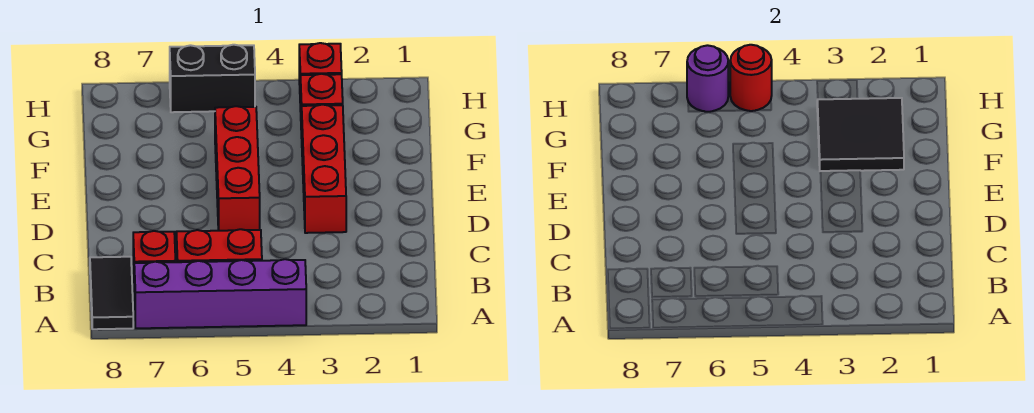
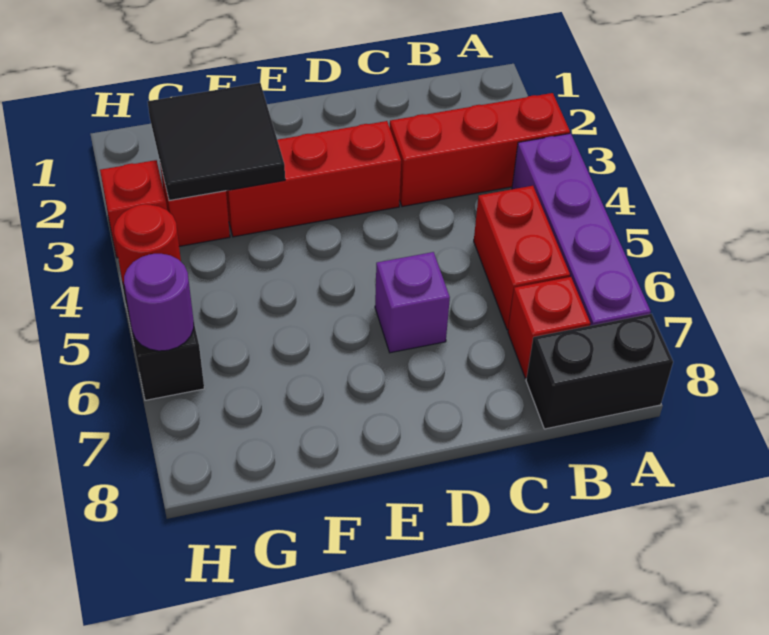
black tile A8:B8 level 1 -> black brick A8:B8 level 1
red brick D5:F5 level 1 -> red brick A3:C3 level 1
none -> purple brick D6 level 1

